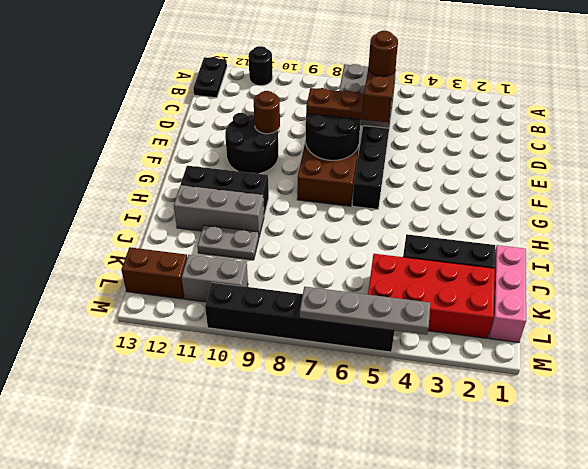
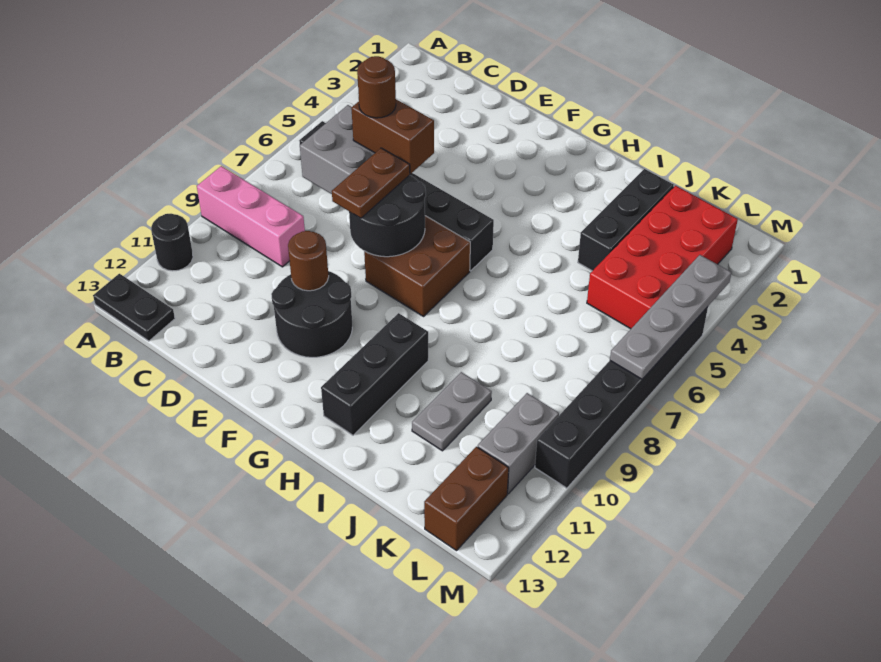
grey brick I10:I12 level 1 -> none
pink brick J1:L1 level 1 -> pink brick A9:C9 level 1

